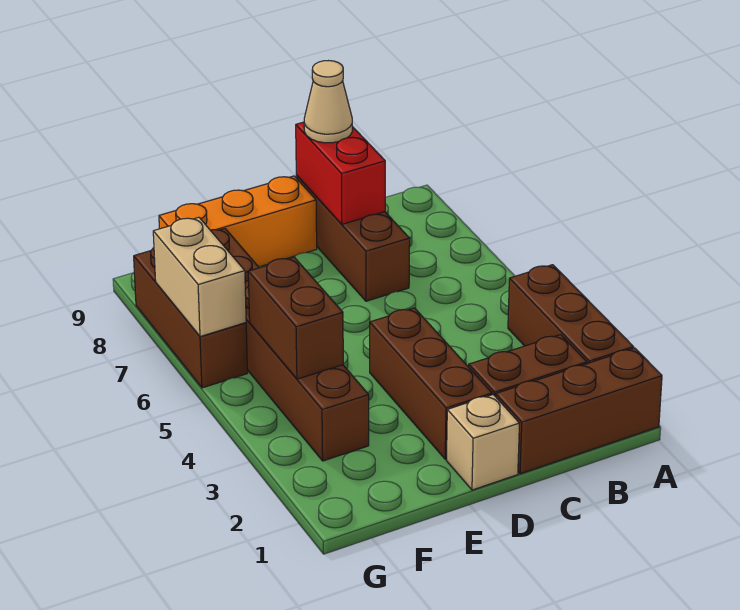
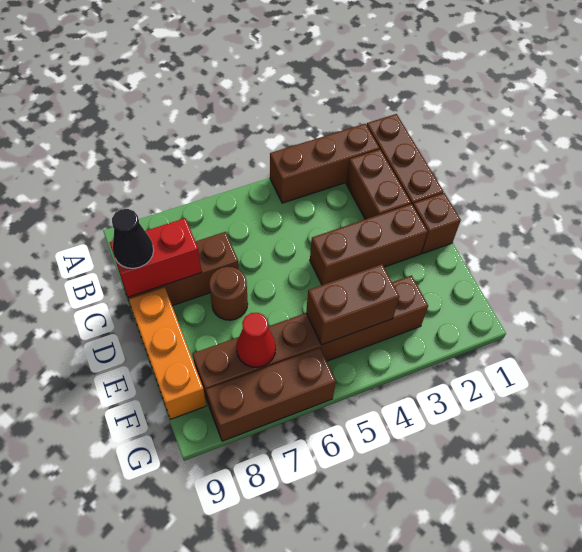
tan cone C9 level 3 -> black cone C9 level 3
tan brick D1 level 1 -> brown brick D1 level 1
none -> brown round brick D7 level 1
none -> red cone F7 level 2
tan brick G6:G7 level 2 -> none

